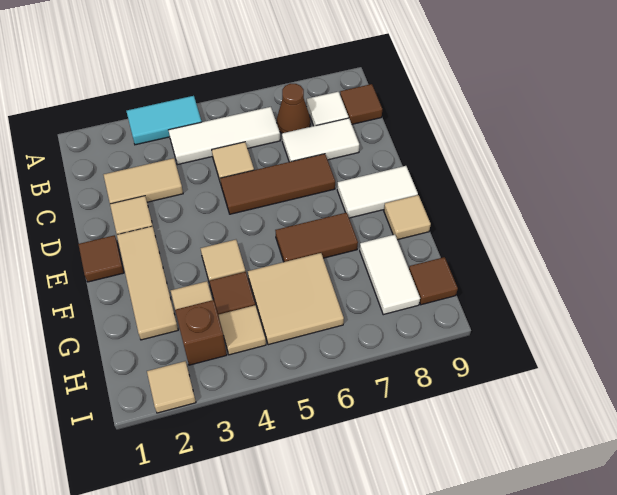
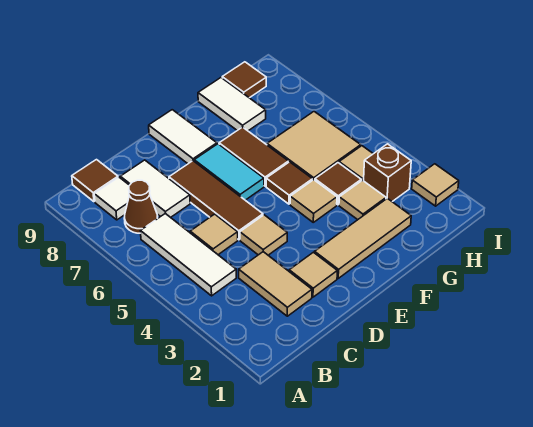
cyan tile A3:A4 level 1 -> cyan tile E6:E7 level 1
brown tile E1 level 1 -> brown tile F5 level 1
tan tile F9 level 1 -> tan tile D4 level 1
white tile G8:H8 level 1 -> white tile G8:G9 level 1

